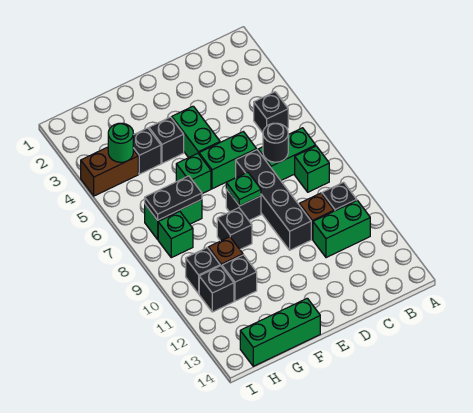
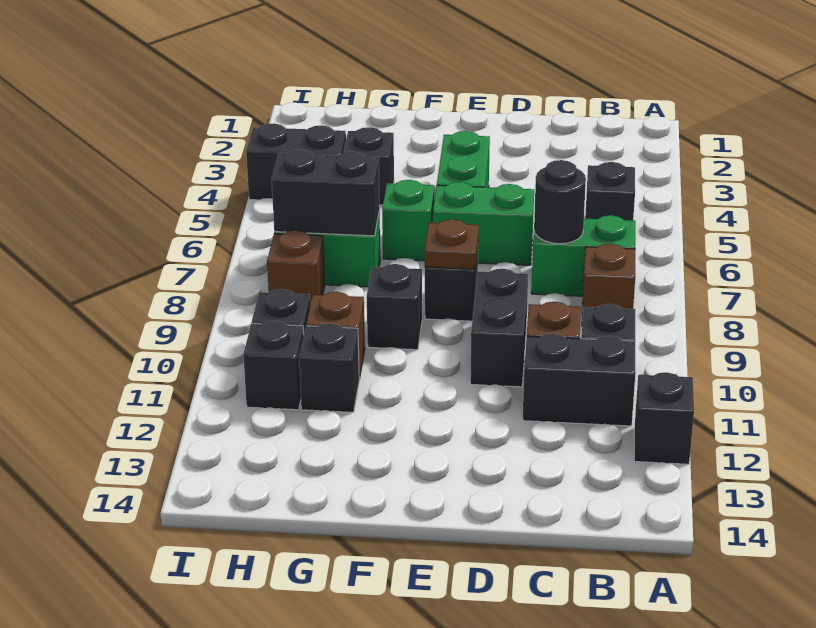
green brick B8 level 1 -> brown brick B8 level 1
green brick B11:C11 level 1 -> black brick B11:C11 level 1
black brick D7:D10 level 1 -> black brick D9:D10 level 1
green plate E8 level 2 -> brown plate E8 level 2
black brick F4 level 1 -> black brick A12 level 1
green brick F14:H14 level 1 -> none
black plate G7:H7 level 2 -> black brick G7:H7 level 2
brown brick H4:I4 level 1 -> black brick H4:I4 level 1
green round brick H4 level 2 -> none
green brick H8 level 1 -> brown brick H8 level 1

